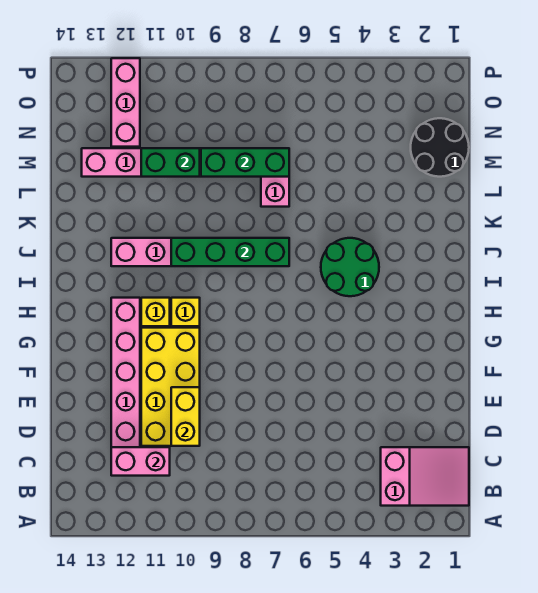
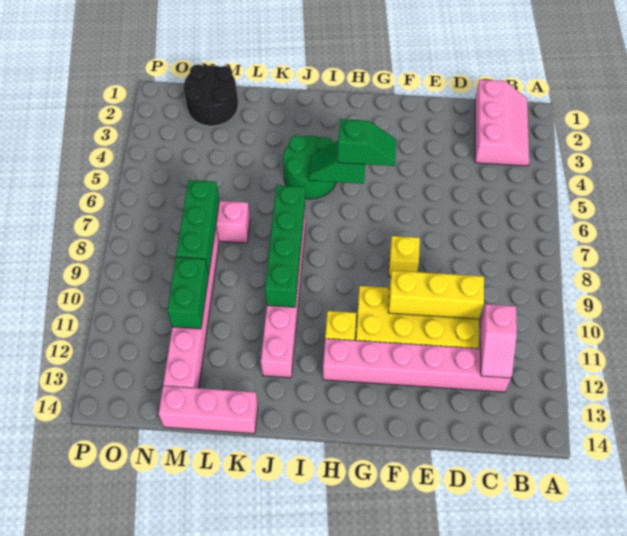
pink slope B1:C3 level 1 top 3 -> pink slope B1:C3 level 1 top C
pink brick C11:C12 level 2 -> pink slope C11:C12 level 2 top 11
yellow brick D10:E10 level 2 -> yellow brick D10:F10 level 2
none -> green slope G5:H5 level 3 top H
none -> green slope H5:I5 level 2 top H
yellow brick H10 level 1 -> yellow brick F8 level 1
pink brick N12:P12 level 1 -> pink brick K14:M14 level 1

